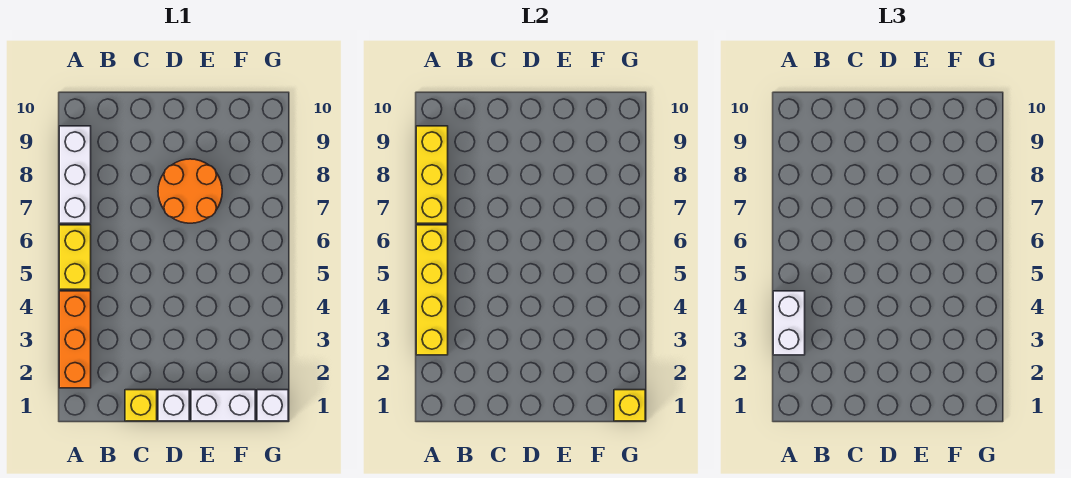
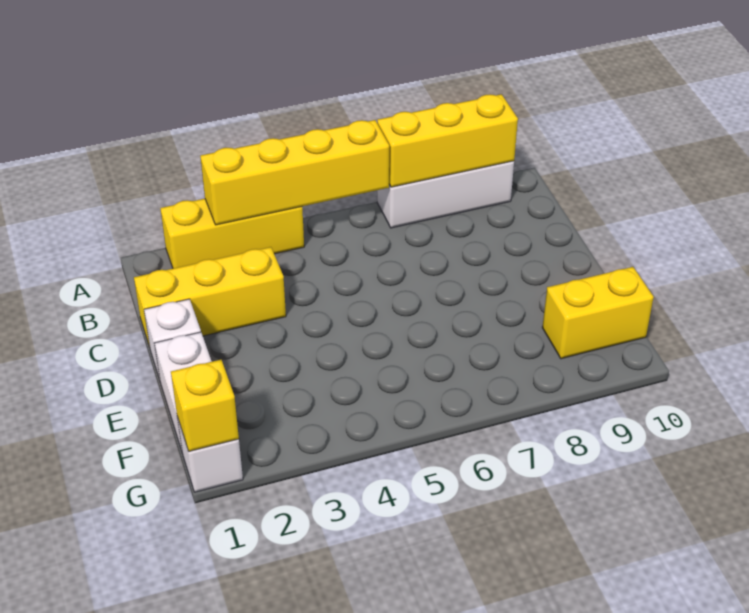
orange brick A2:A4 level 1 -> yellow brick A2:A4 level 1
white brick A3:A4 level 3 -> none
yellow brick A5:A6 level 1 -> yellow brick F9:F10 level 1
yellow brick C1 level 1 -> yellow brick C1:C3 level 1
orange round brick D7:E8 level 1 -> none

